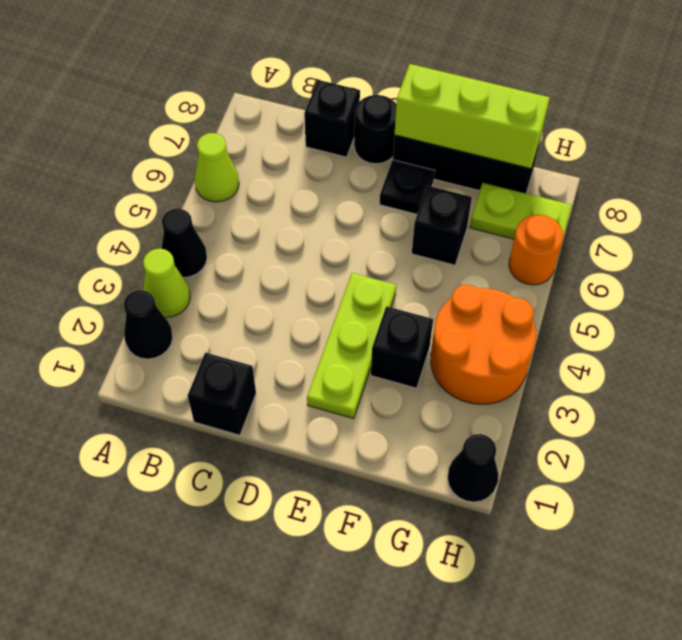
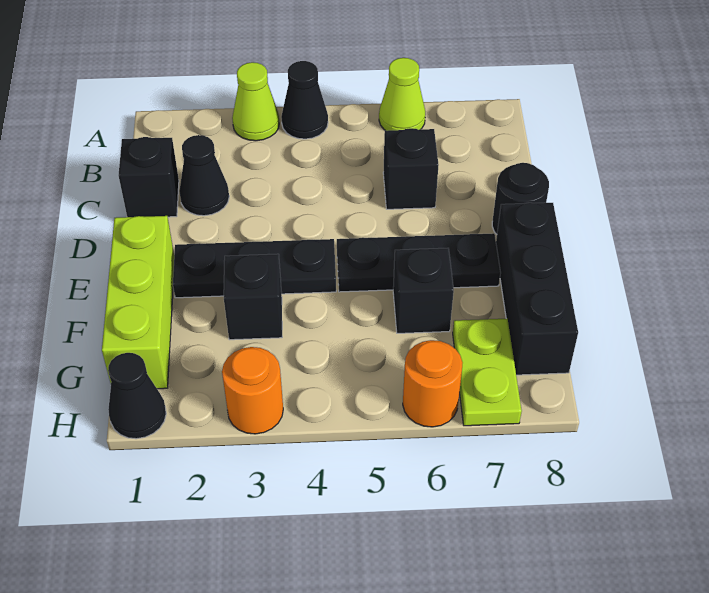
black cone A2 level 1 -> black cone C2 level 1
black brick C8 level 1 -> black brick C6 level 1
lime plate E2:E4 level 1 -> black plate E2:E4 level 1
black plate E7 level 1 -> black plate E5:E7 level 1
lime brick E8:G8 level 2 -> lime brick E1:G1 level 1
orange round brick G3:H4 level 1 -> orange round brick H3 level 1

